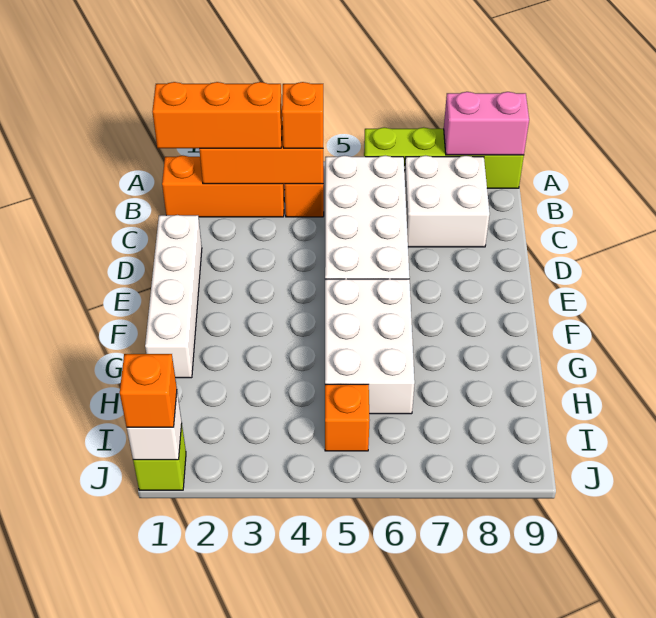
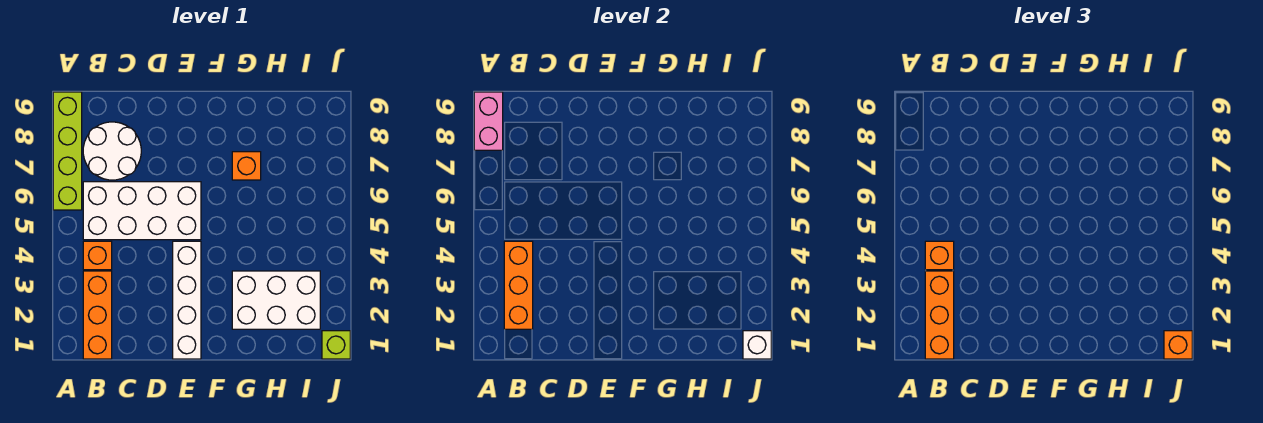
white brick B7:C8 level 1 -> white round brick B7:C8 level 1
white brick D1:G1 level 1 -> white brick E1:E4 level 1
white brick F5:H6 level 1 -> white brick G2:I3 level 1
orange brick I5 level 1 -> orange brick G7 level 1

